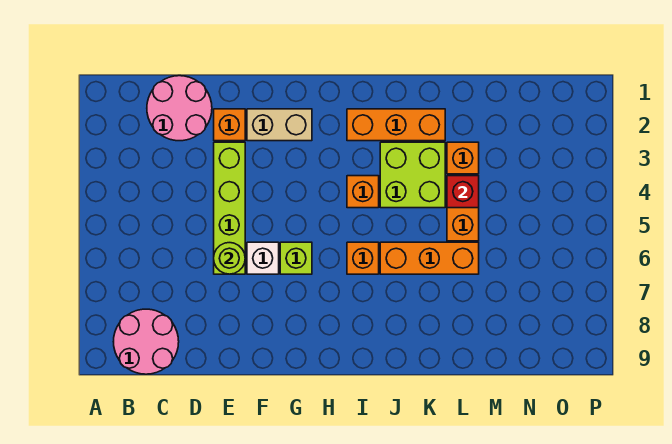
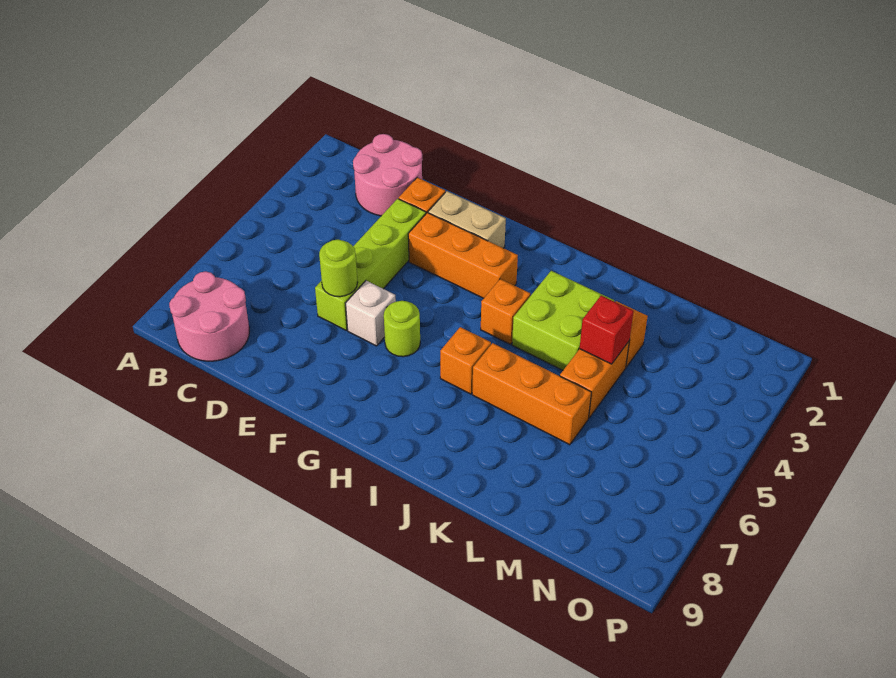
lime brick G6 level 1 -> lime round brick G6 level 1
orange brick I2:K2 level 1 -> orange brick F3:H3 level 1

